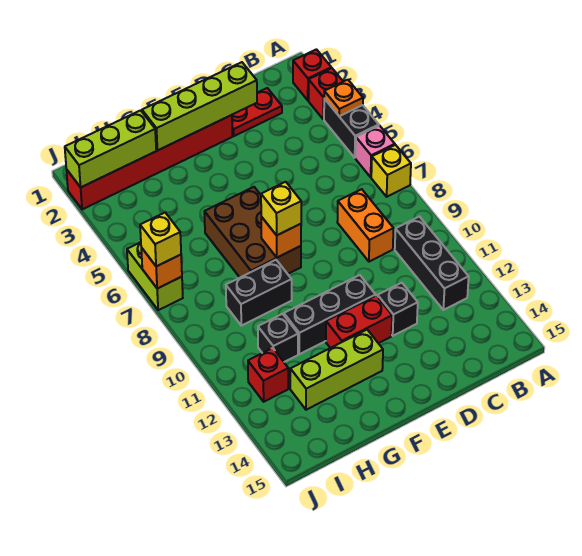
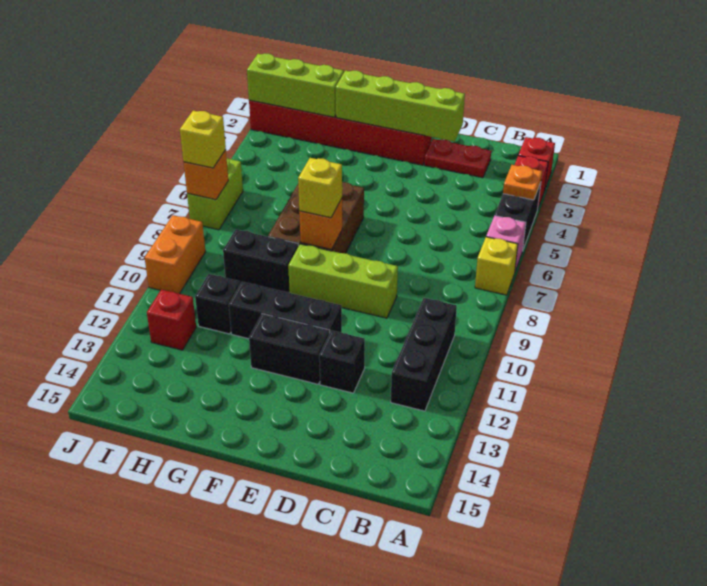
orange brick C8:C9 level 1 -> orange brick J9:J10 level 1
red brick E12:F12 level 1 -> black brick E12:F12 level 1
lime brick F13:H13 level 1 -> lime brick D9:F9 level 1

